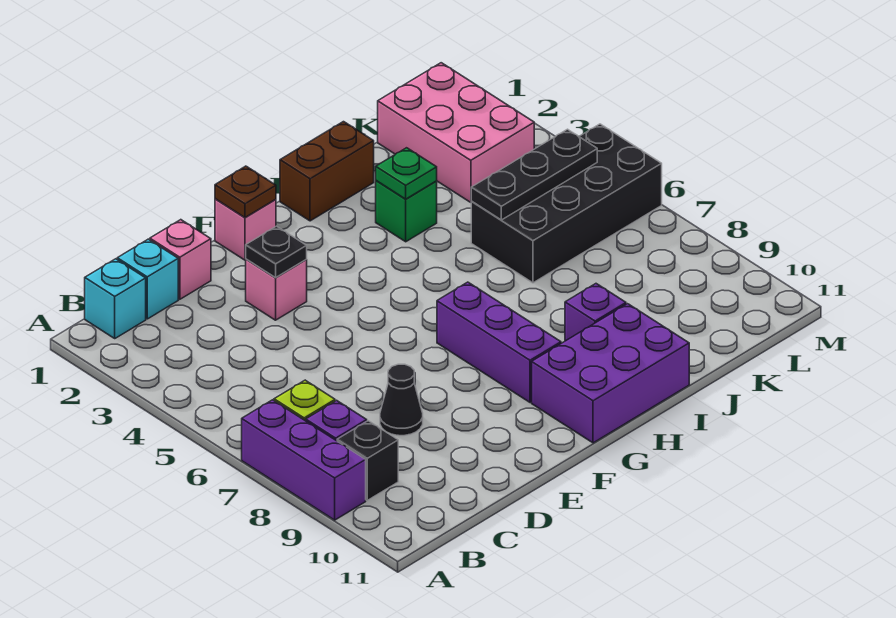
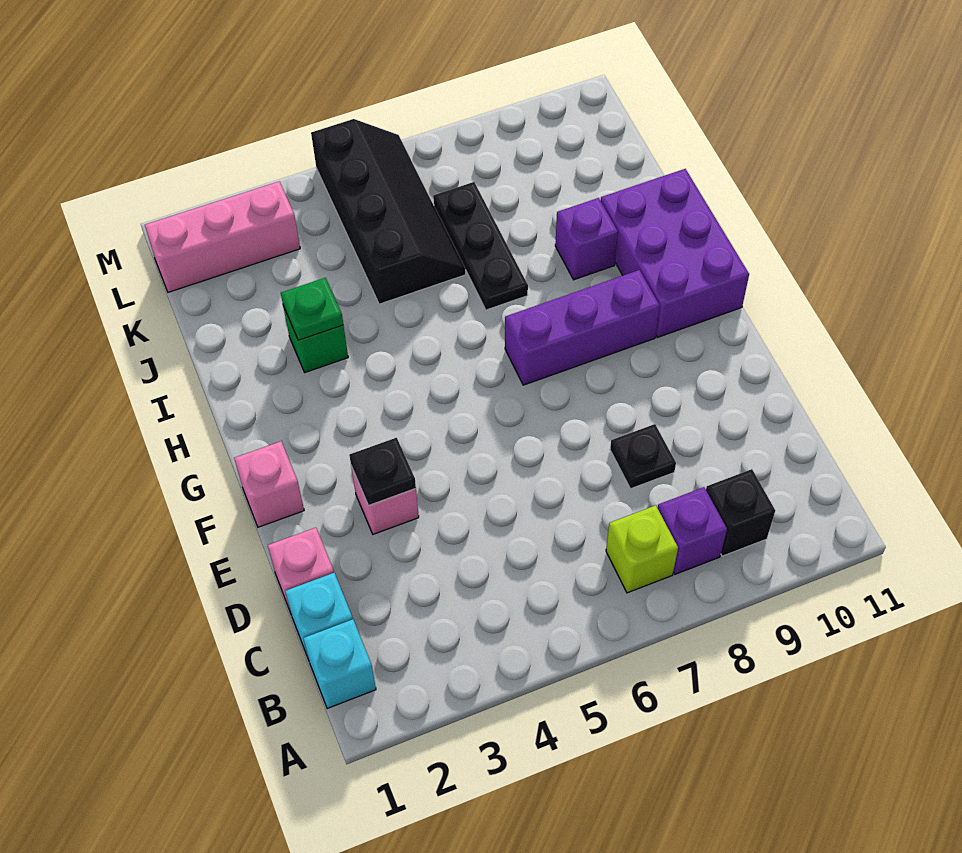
purple brick A7:A9 level 1 -> none
black cone D8 level 1 -> black plate D8 level 1
brown plate F1 level 2 -> none
brown brick H1:I1 level 1 -> none
black brick J5:M6 level 1 -> black slope J5:M6 level 1 top 5
black plate J5:L5 level 2 -> black plate I7:K7 level 1
pink brick K1:L3 level 1 -> pink brick L1:L3 level 1

